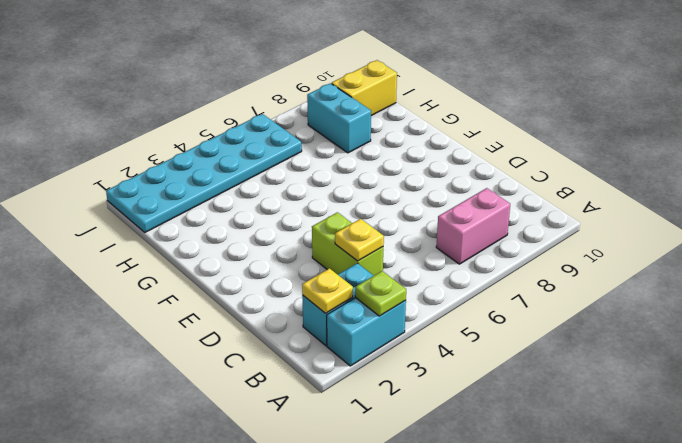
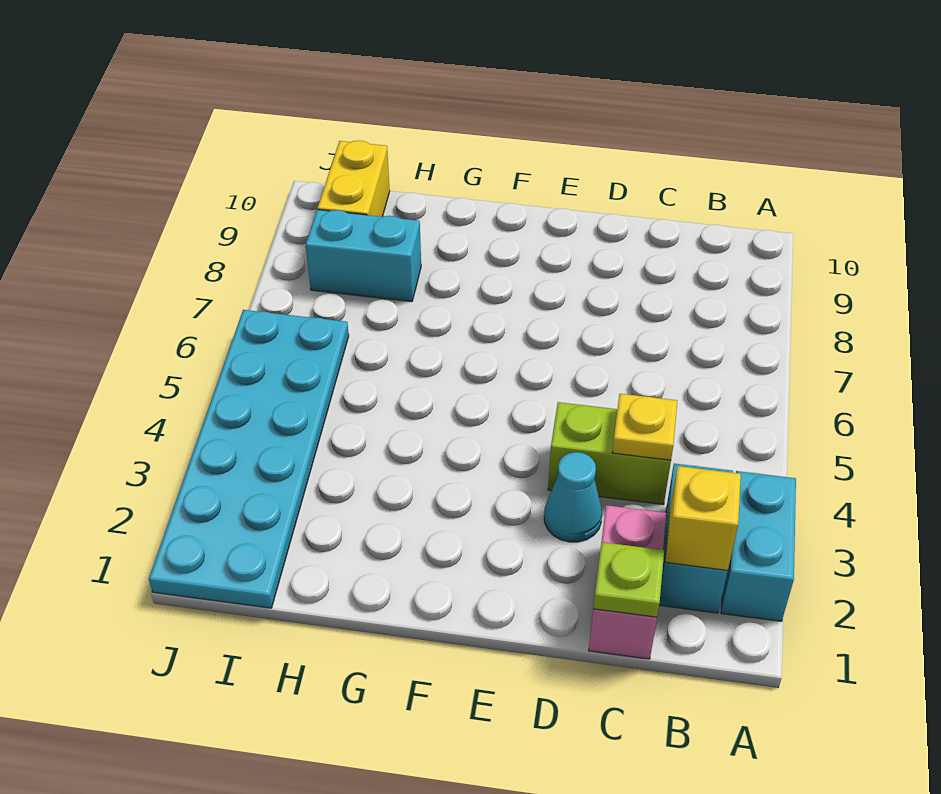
lime plate A3 level 2 -> lime plate C1 level 2
yellow plate B2 level 2 -> yellow brick B2 level 2
pink brick B7:B8 level 1 -> pink brick C1:C2 level 1
none -> cyan cone D3 level 1

